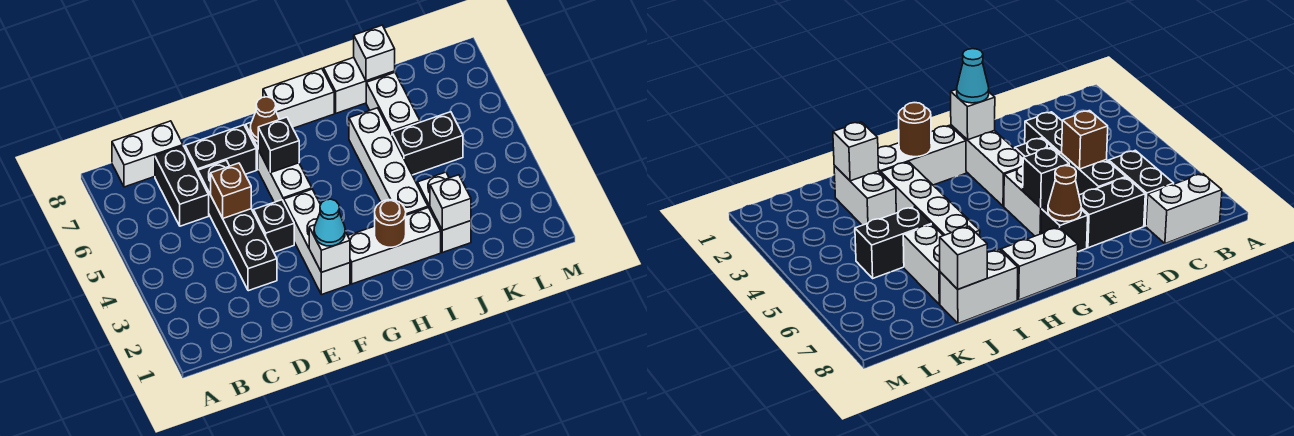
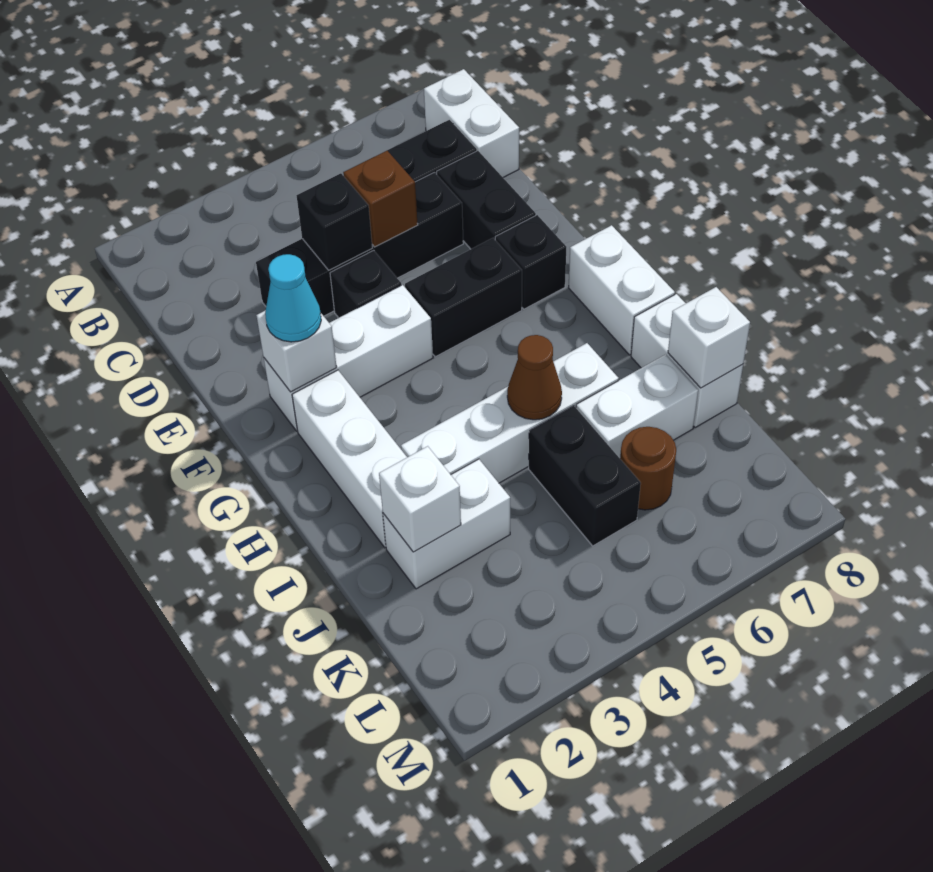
white brick F5:F6 level 1 -> black brick F5:F6 level 1
black brick F6 level 2 -> black brick D4 level 2
brown cone F7 level 2 -> brown cone I5 level 2
brown round brick H2 level 2 -> brown round brick K6 level 1

